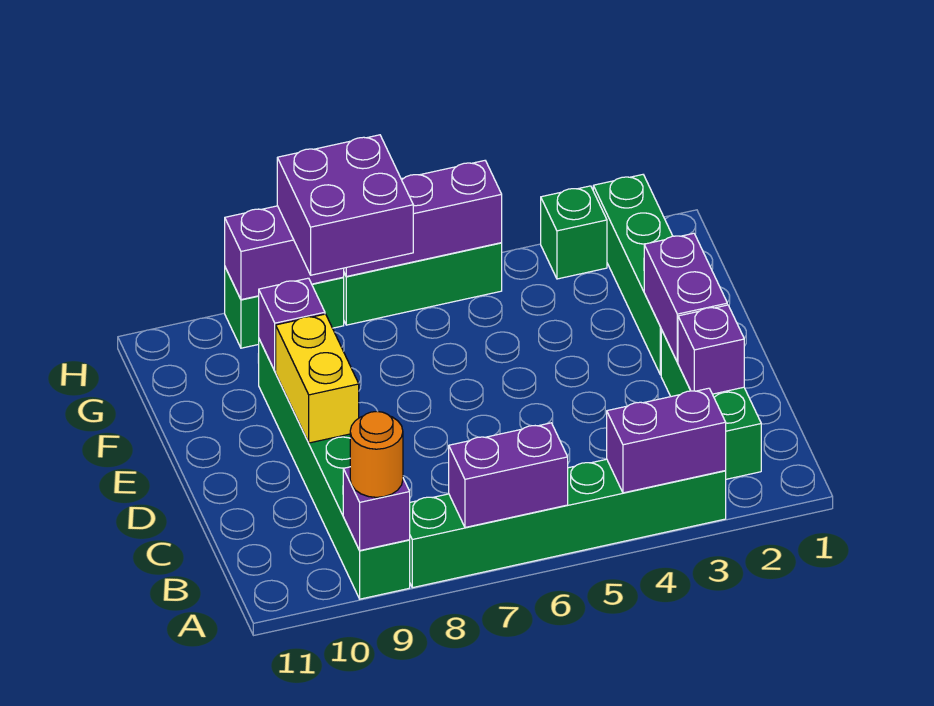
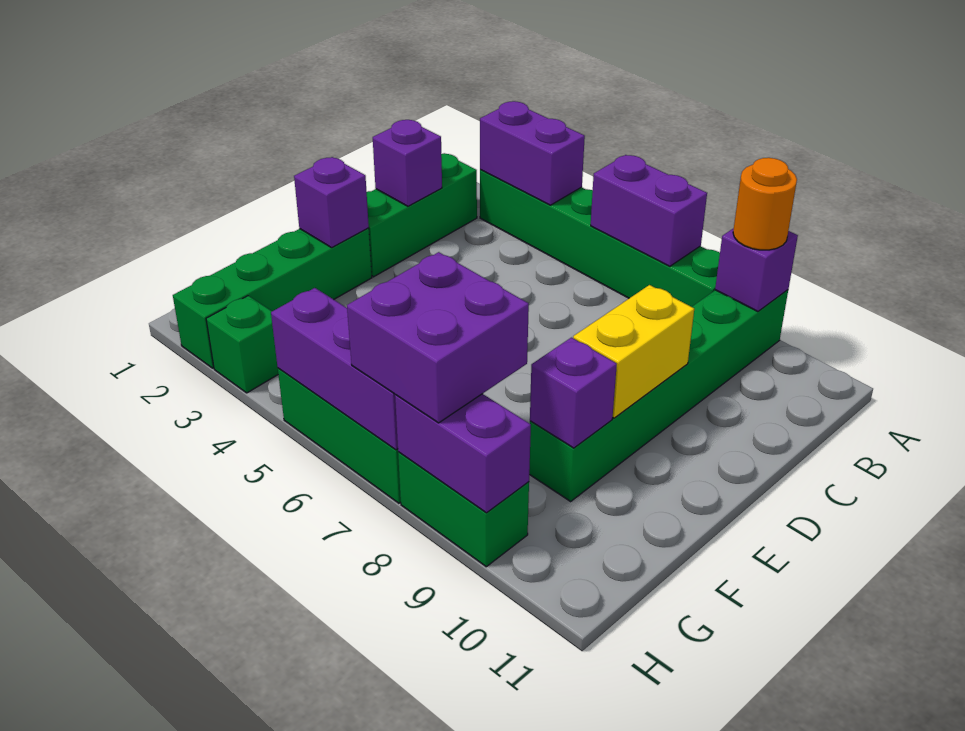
purple brick D2:E2 level 2 -> purple brick E2 level 2

